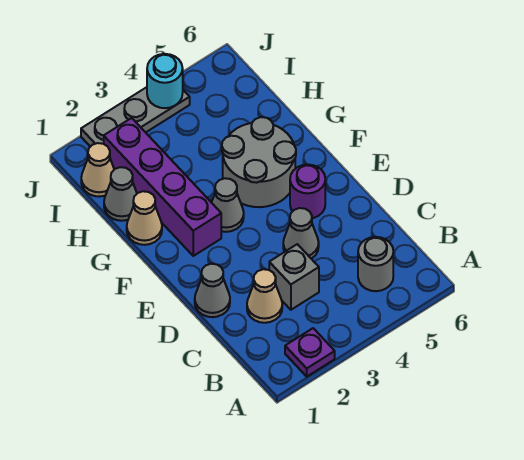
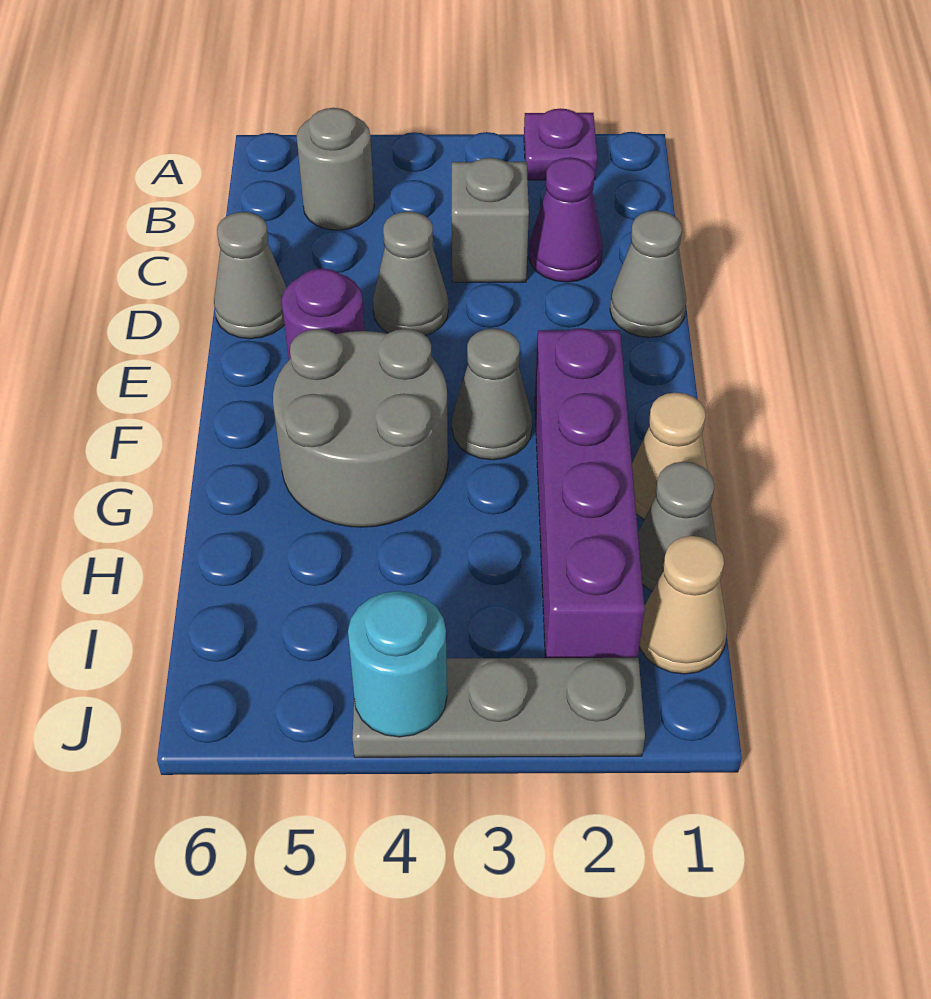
tan cone C2 level 1 -> purple cone C2 level 1
none -> grey cone D6 level 1

